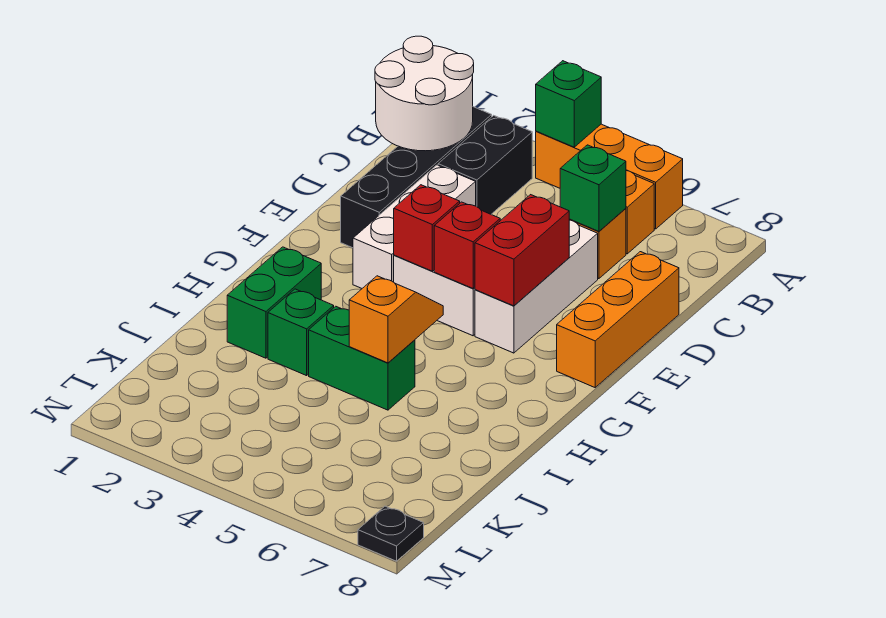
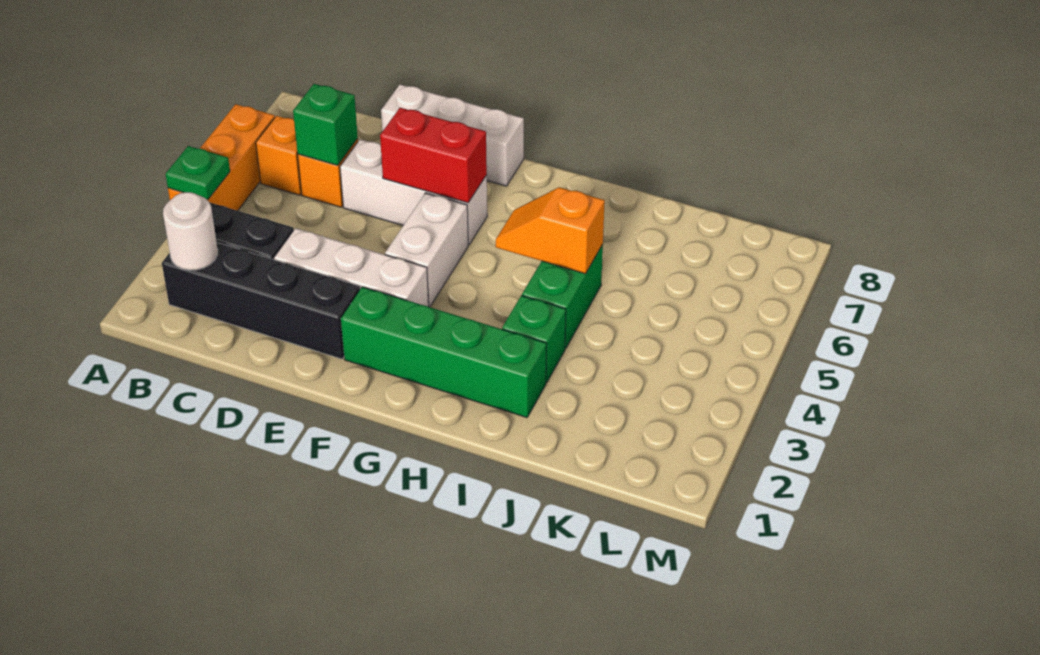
green brick A4 level 2 -> green plate A4 level 2
white round brick B1:C2 level 2 -> white round brick B2 level 2
orange brick D8:F8 level 1 -> white brick D8:F8 level 1
red brick F4 level 2 -> none
red brick F5 level 2 -> none
green brick H2:I2 level 1 -> green brick F2:I2 level 1
black plate M8 level 1 -> none

